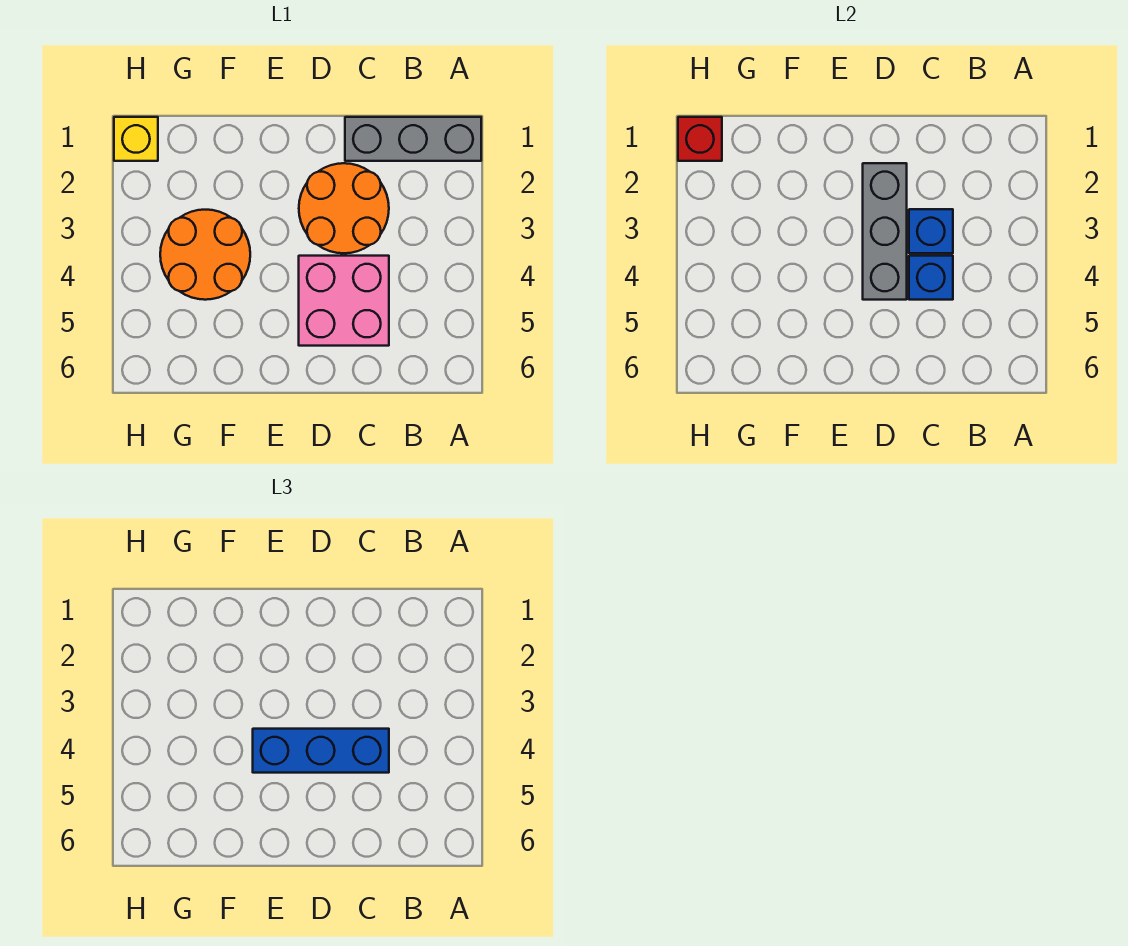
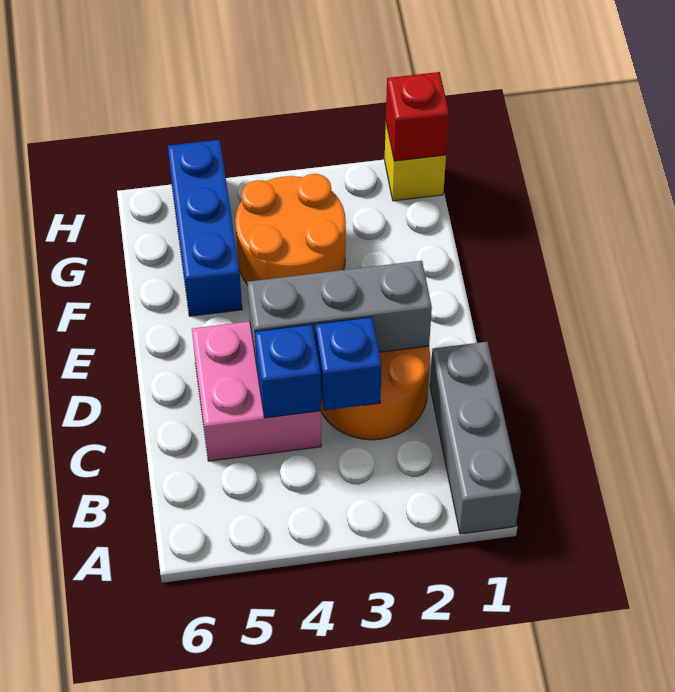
blue brick C4:E4 level 3 -> blue brick F5:H5 level 1

